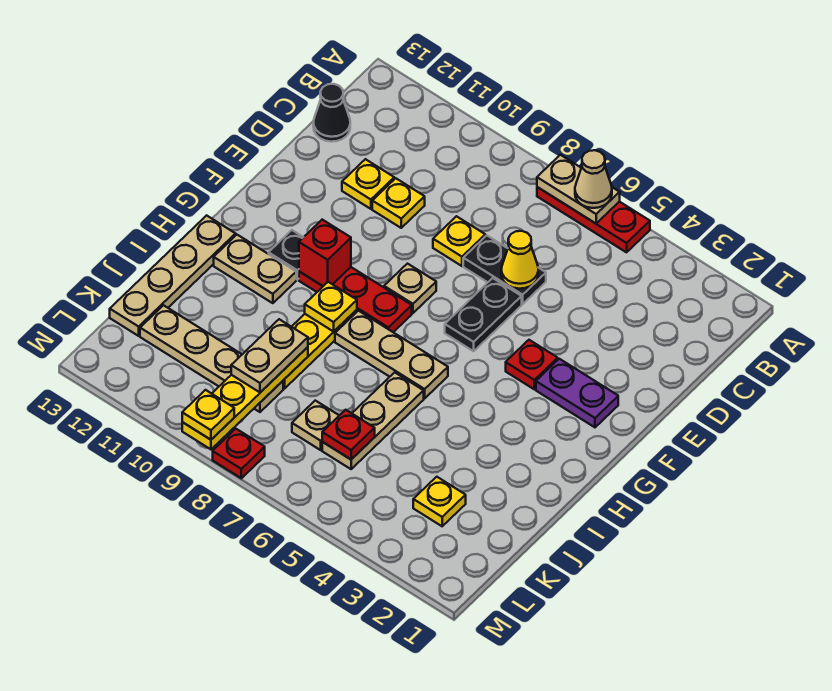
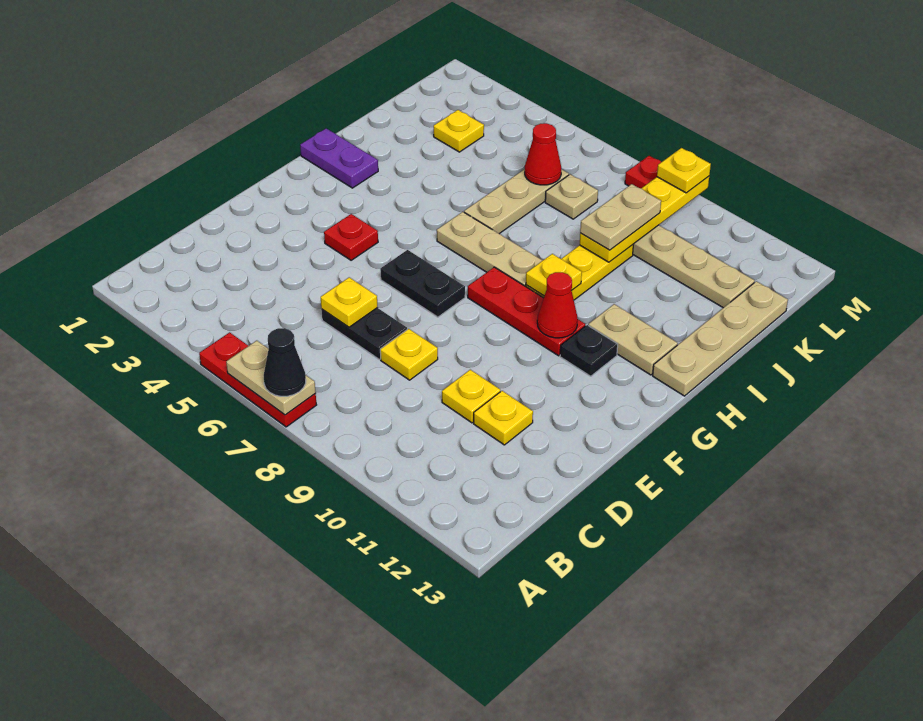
tan cone A6 level 3 -> none
black cone C13 level 1 -> black cone A7 level 3
yellow cone D6 level 2 -> yellow plate D6 level 2
black plate E6:F6 level 1 -> black plate F6:F7 level 1
purple plate F2:F3 level 1 -> purple plate H1:H2 level 1
tan plate F8 level 1 -> none
red brick G10 level 2 -> red cone G10 level 2
red plate K6 level 2 -> red cone K6 level 2

